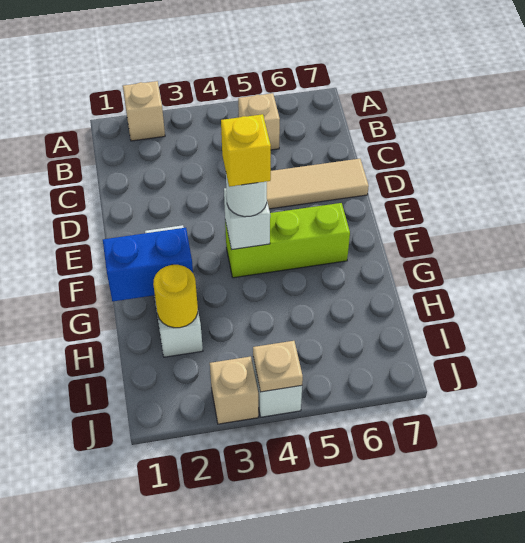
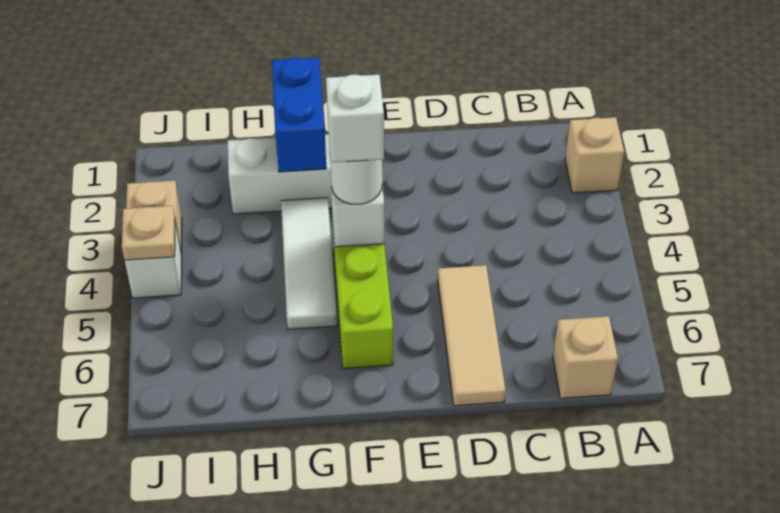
tan brick B5 level 1 -> tan brick B7 level 1
yellow brick F4 level 4 -> white brick F4 level 4
none -> white tile G3:G5 level 1
yellow round brick H2 level 2 -> none

